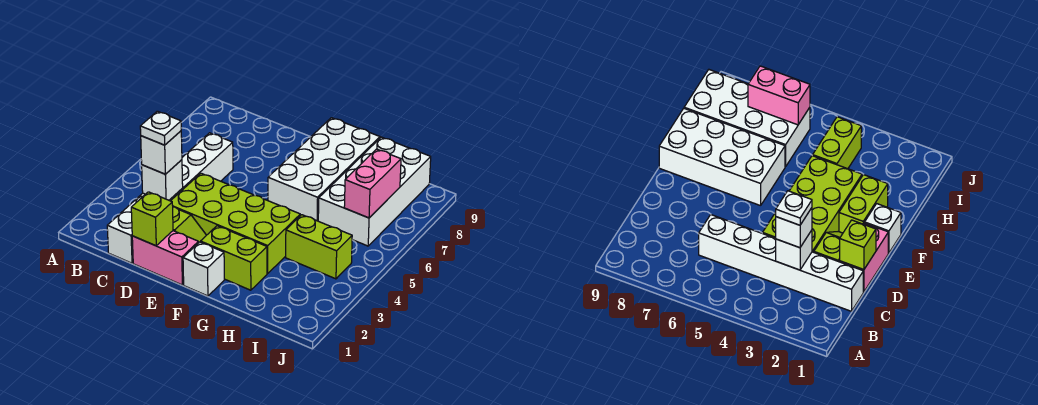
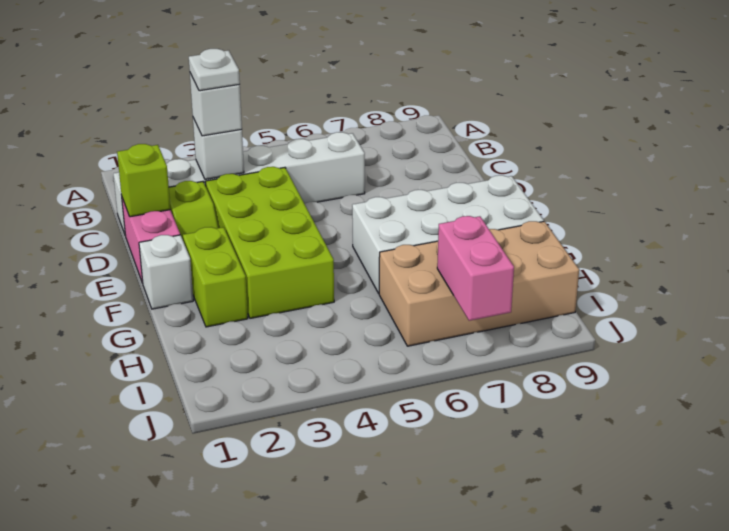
lime brick H4:I4 level 1 -> none
white brick H6:I9 level 1 -> tan brick H6:I9 level 1
pink brick I6:I7 level 2 -> pink brick I7:J7 level 2

